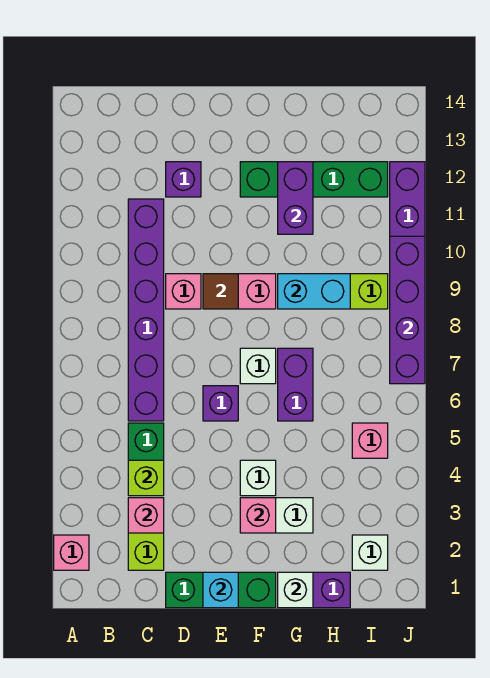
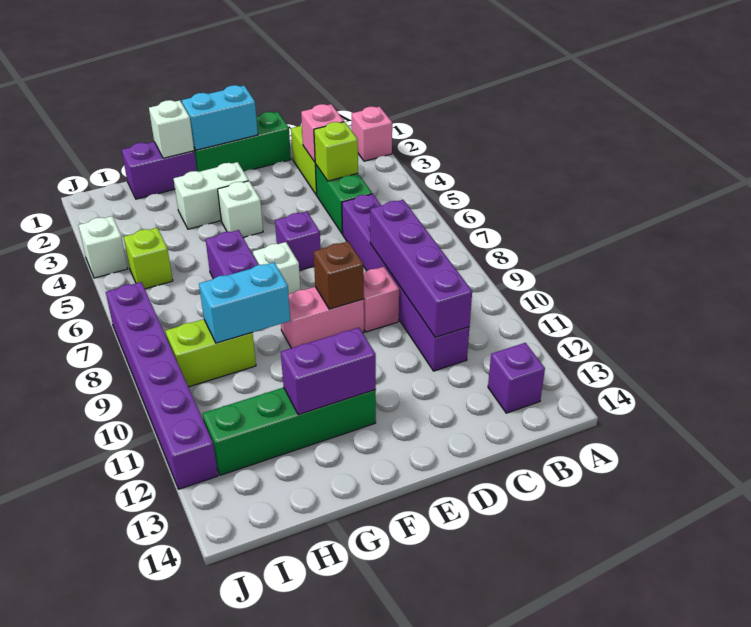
purple brick D12 level 1 -> purple brick B13 level 1
cyan brick E1 level 2 -> cyan brick E1:F1 level 2
brown tile E9 level 2 -> brown brick E9 level 2
pink brick F3 level 2 -> none
purple brick G11:G12 level 2 -> purple brick F12:G12 level 2
white brick I2 level 1 -> white brick J4 level 1
pink brick I5 level 1 -> lime brick I5 level 1
purple brick J7:J10 level 2 -> purple brick C8:C11 level 2

